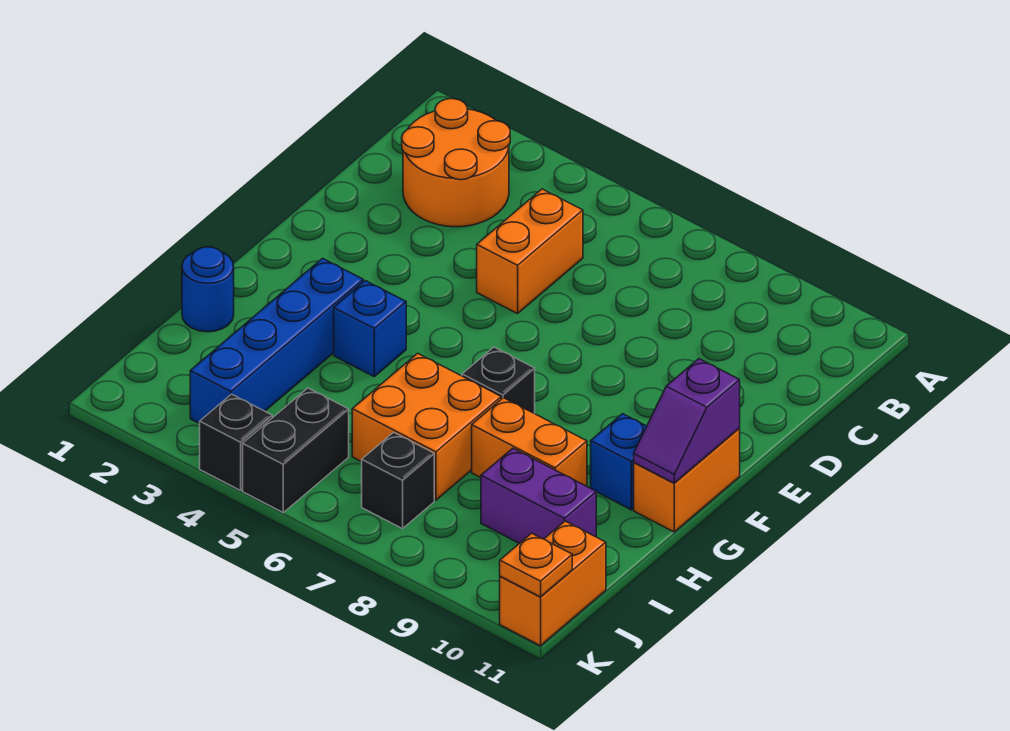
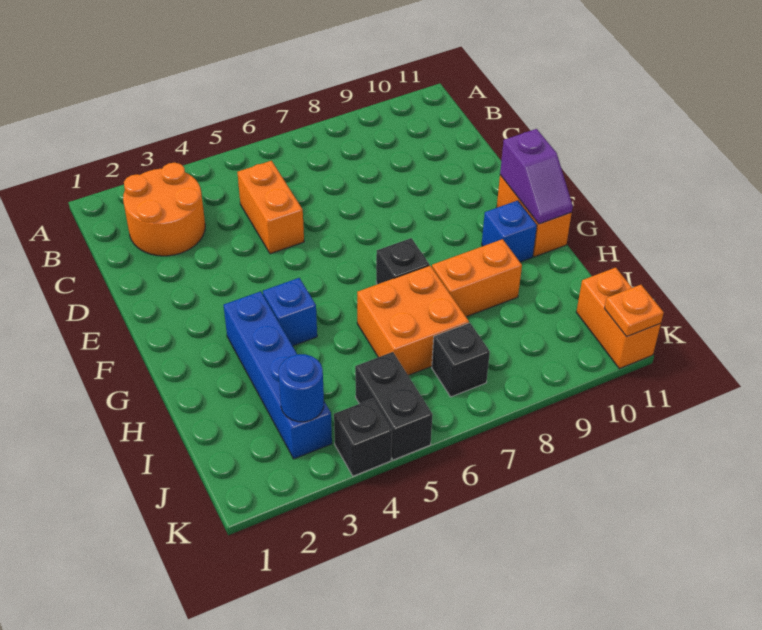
blue round brick H1 level 1 -> blue round brick J3 level 2
purple brick I9:I10 level 1 -> none

